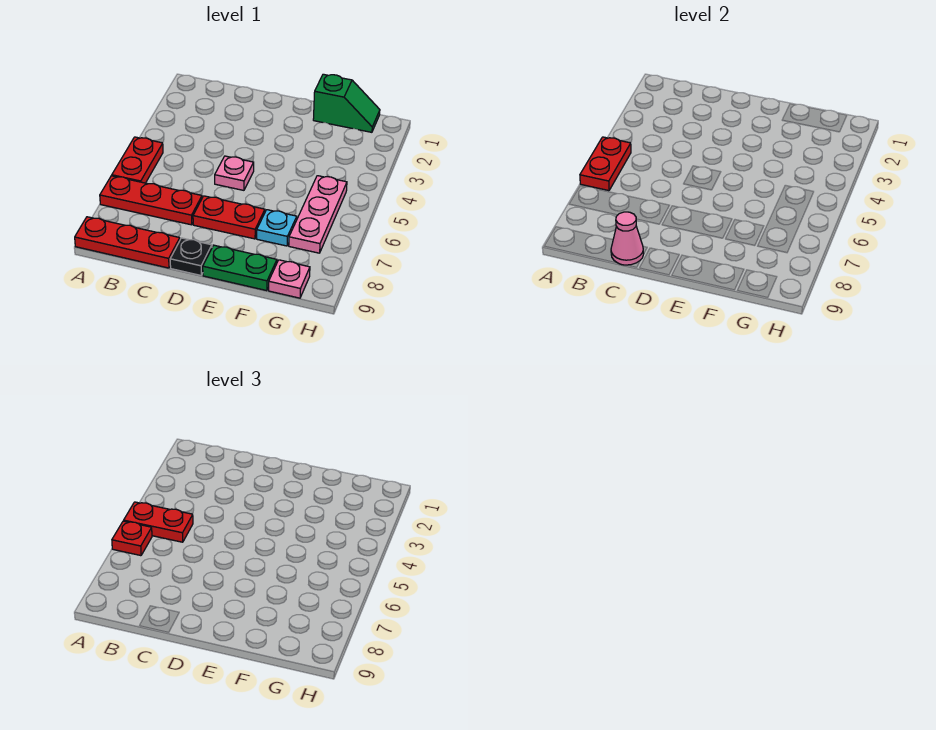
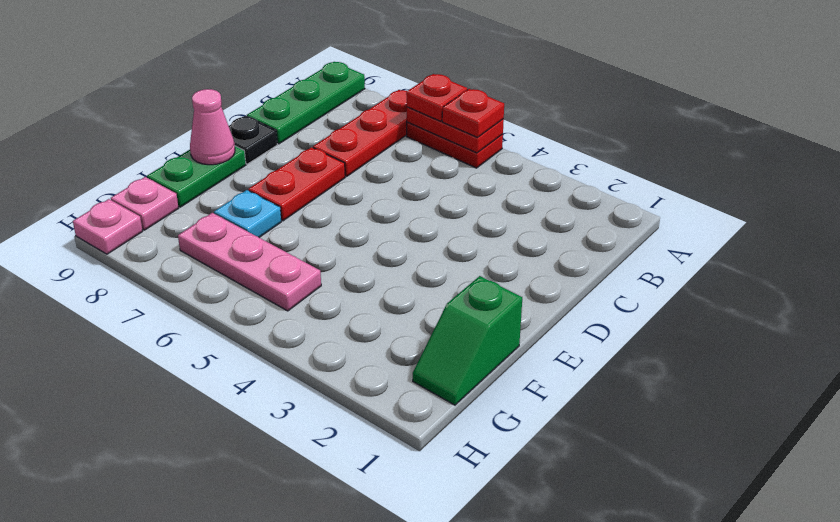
red plate A5:B5 level 3 -> red plate A5 level 3
red plate A9:C9 level 1 -> green plate A9:C9 level 1
pink cone C9 level 2 -> pink cone E9 level 2
pink plate D5 level 1 -> pink plate H9 level 1

